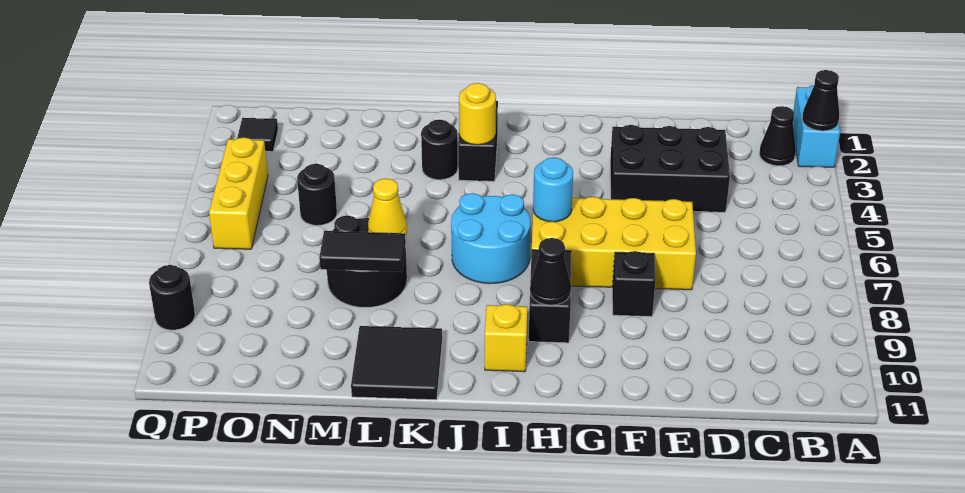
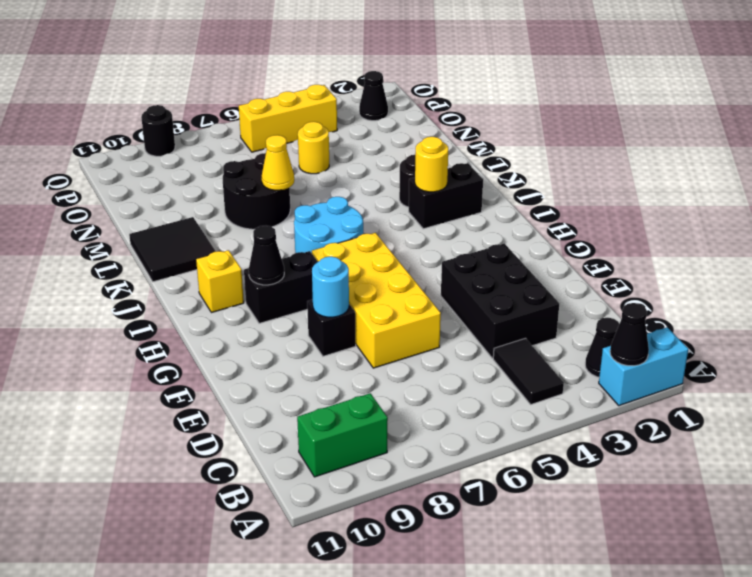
none -> green brick B9:B10 level 1
cyan round brick H6 level 2 -> cyan round brick F8 level 2
black tile L8:M8 level 2 -> black tile B4:C4 level 1
black round brick N5 level 1 -> yellow round brick N5 level 1
black tile P2 level 1 -> black cone P2 level 1

